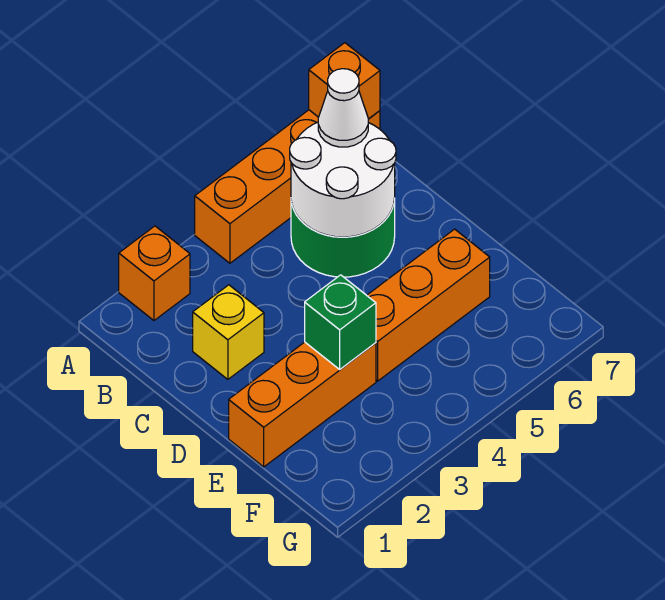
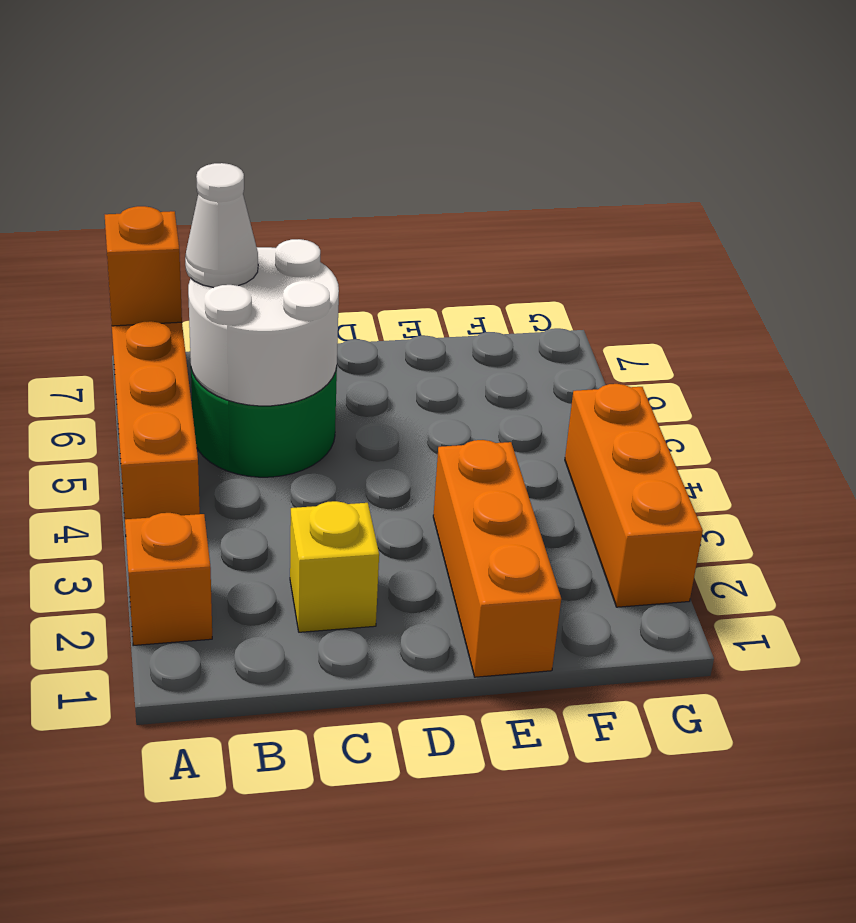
green brick E3 level 2 -> none
orange brick E4:E6 level 1 -> orange brick G2:G4 level 1

